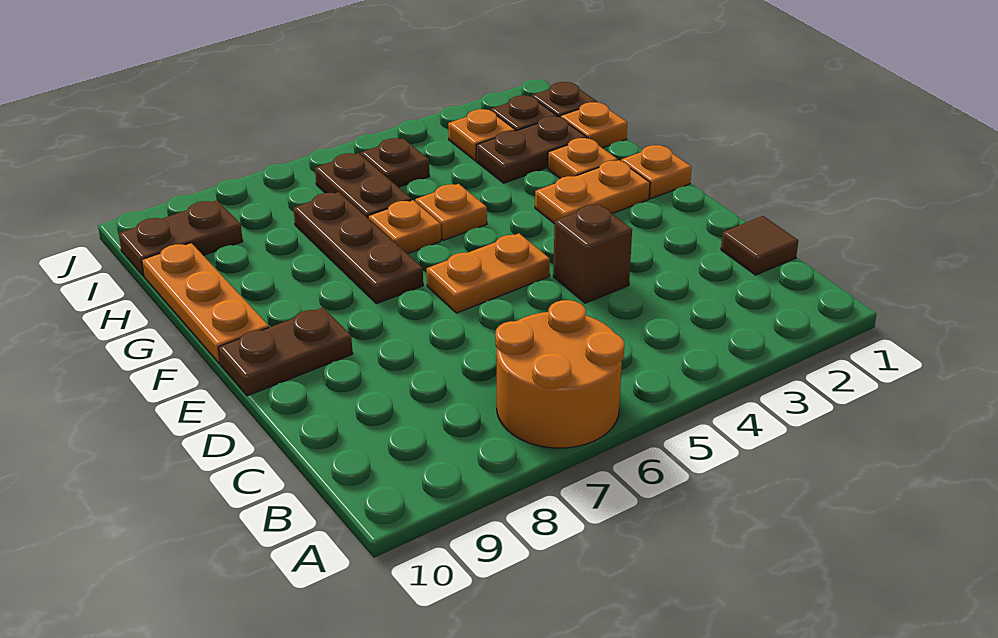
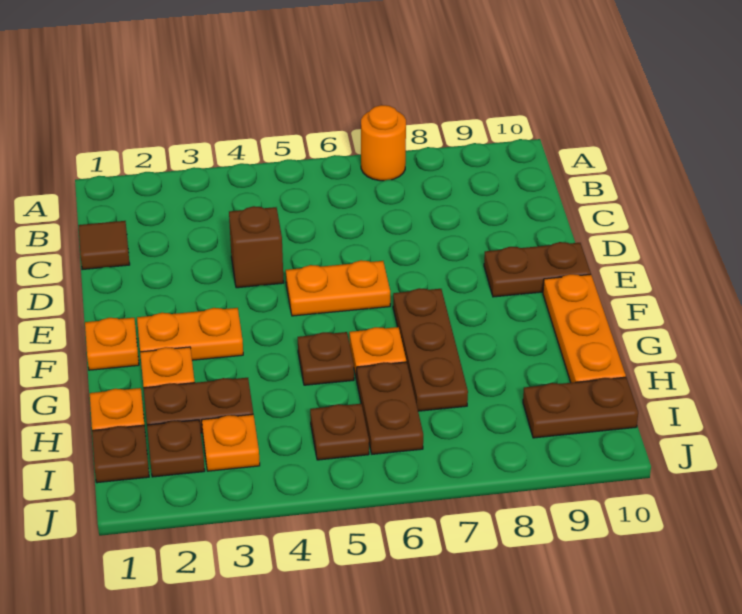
orange round brick A6:B7 level 1 -> orange round brick A7 level 1
orange plate G5 level 1 -> brown plate G5 level 1

